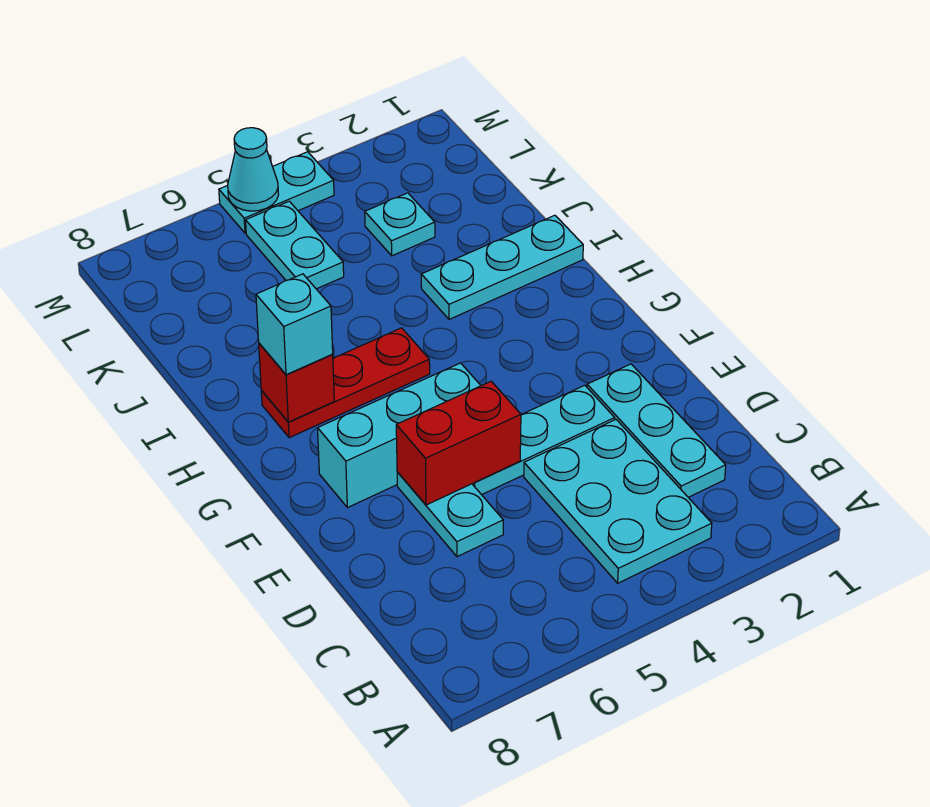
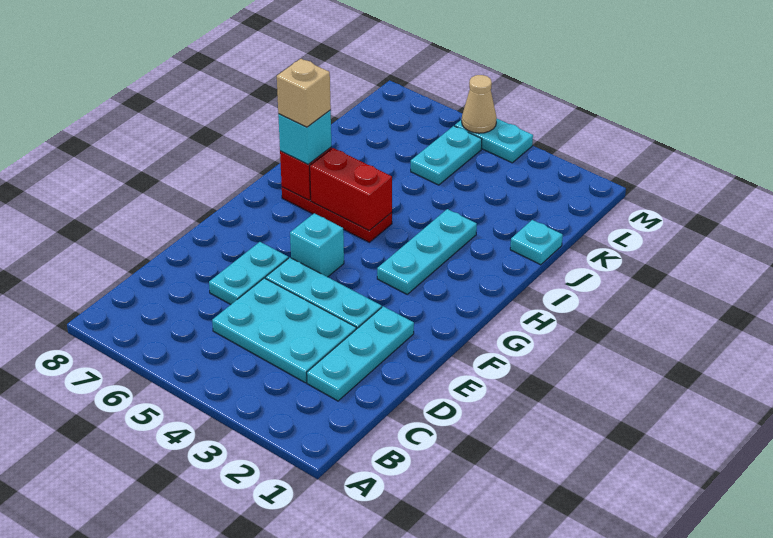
cyan plate B3:D4 level 1 -> cyan plate C3:D5 level 1
red brick E5:E6 level 2 -> red brick H5:H6 level 2
cyan brick F5:F7 level 1 -> cyan brick F5 level 1
none -> tan brick H7 level 4
cyan plate I1:I3 level 1 -> cyan plate G3:I3 level 1
cyan plate K3 level 1 -> cyan plate J1 level 1
cyan cone M5 level 2 -> tan cone M5 level 2

